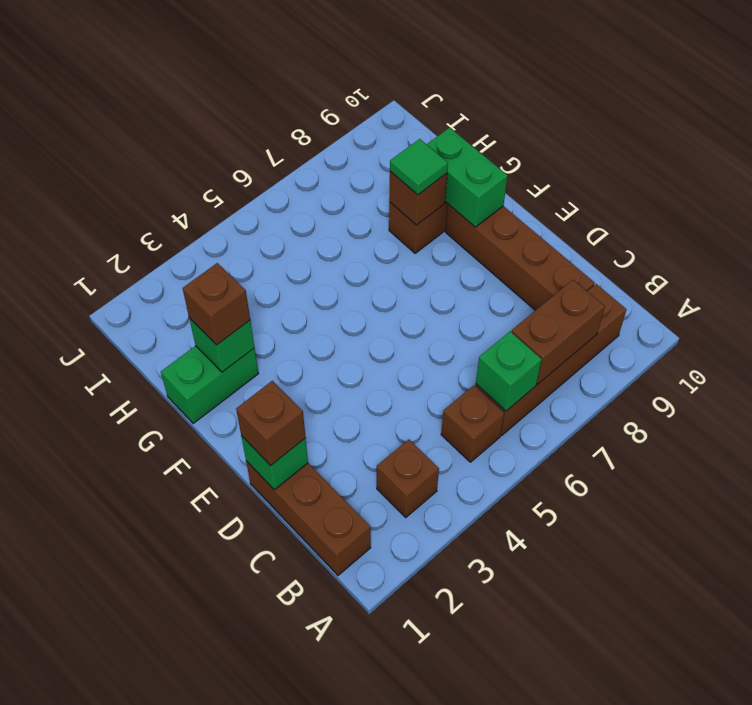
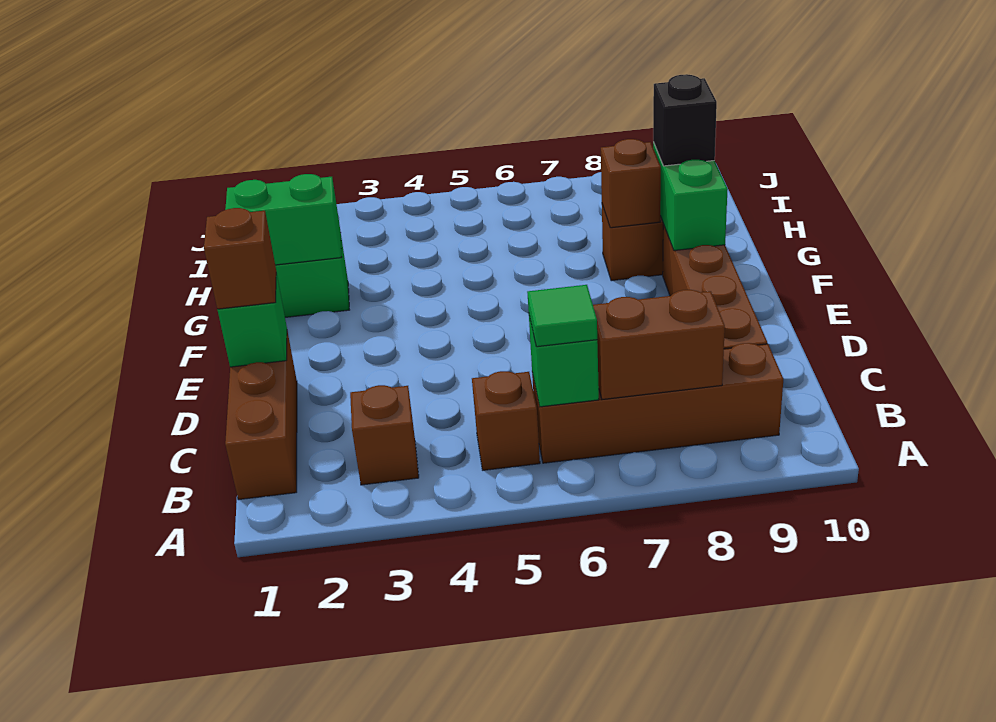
green brick G2 level 2 -> green brick G1:G2 level 2
brown brick G2 level 3 -> none
green tile G8 level 3 -> green tile B6 level 3
none -> black brick G9 level 3

